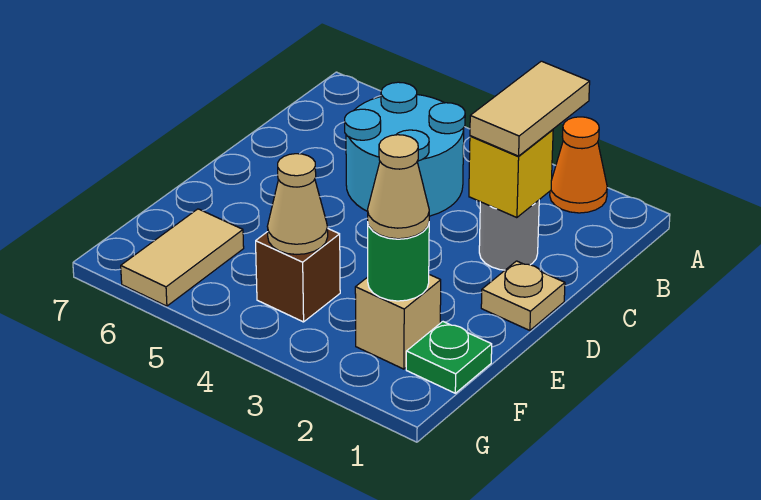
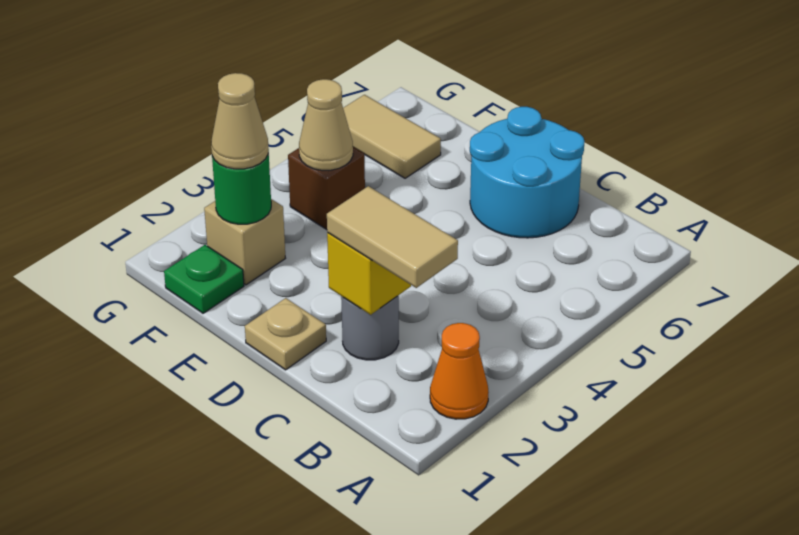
cyan round brick B4:C5 level 1 -> cyan round brick C6:D7 level 1

